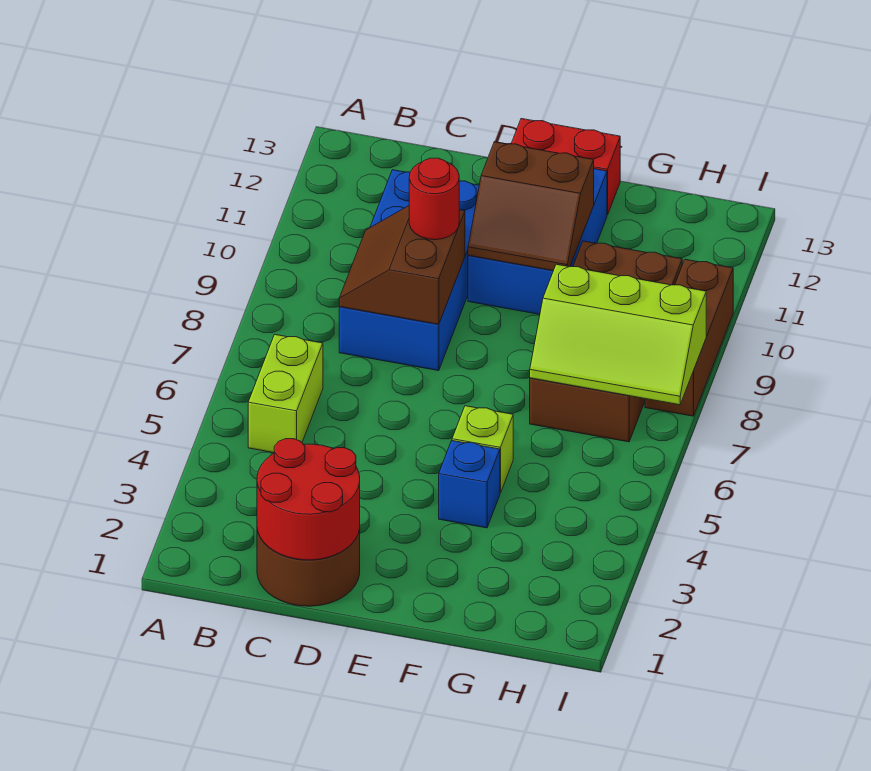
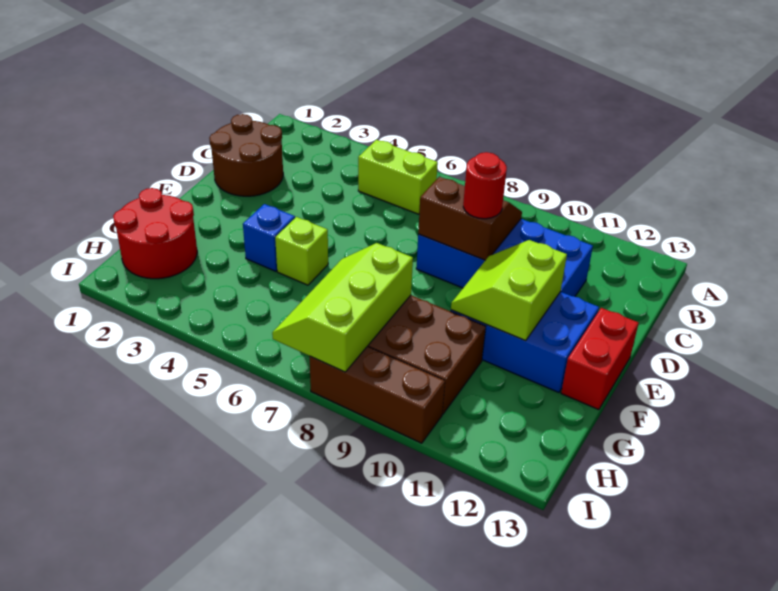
red round brick C1:D2 level 2 -> red round brick G1:H2 level 1
brown slope E10:F11 level 2 top 11 -> lime slope E10:F11 level 2 top 11

